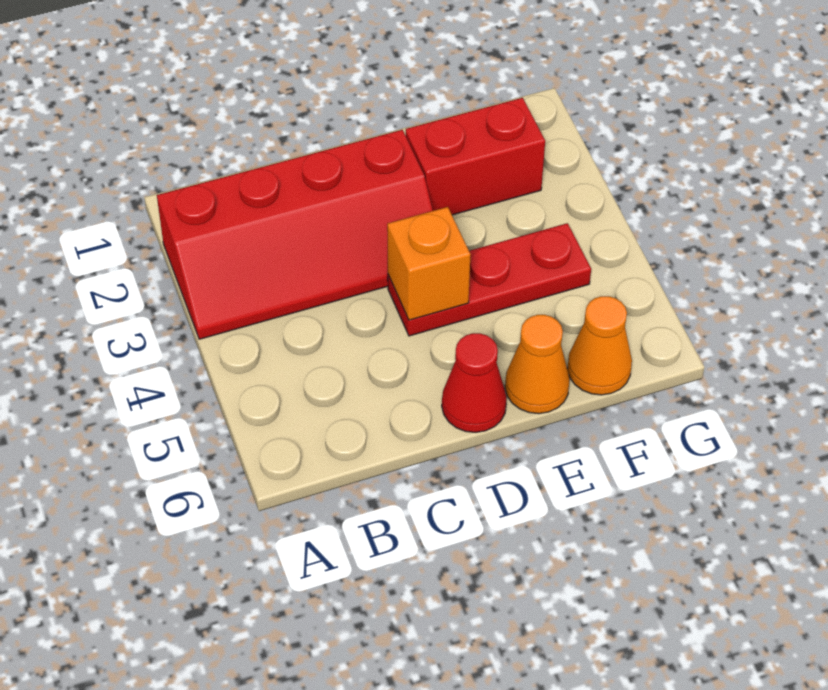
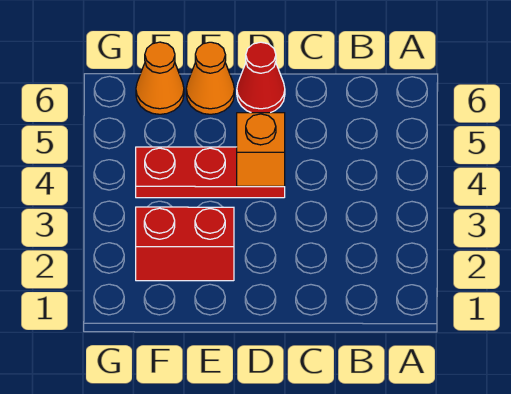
red slope A2:D3 level 1 top 2 -> none

